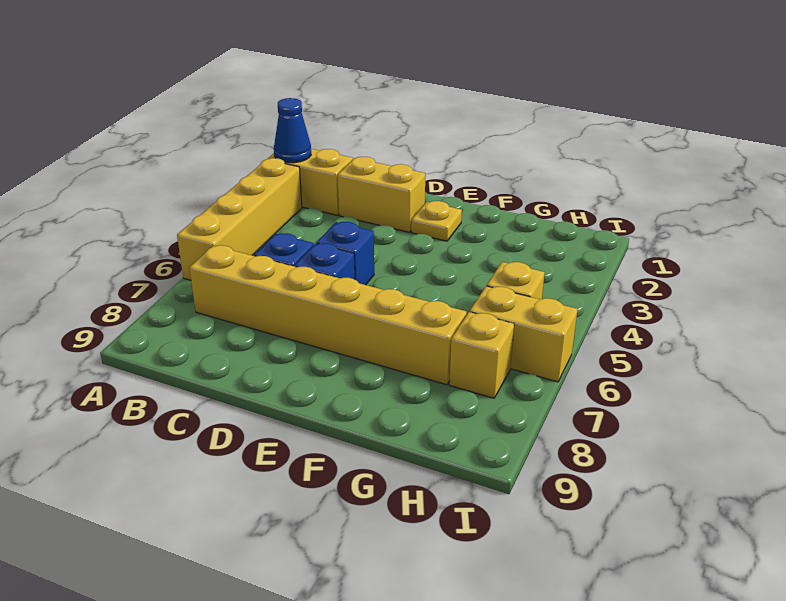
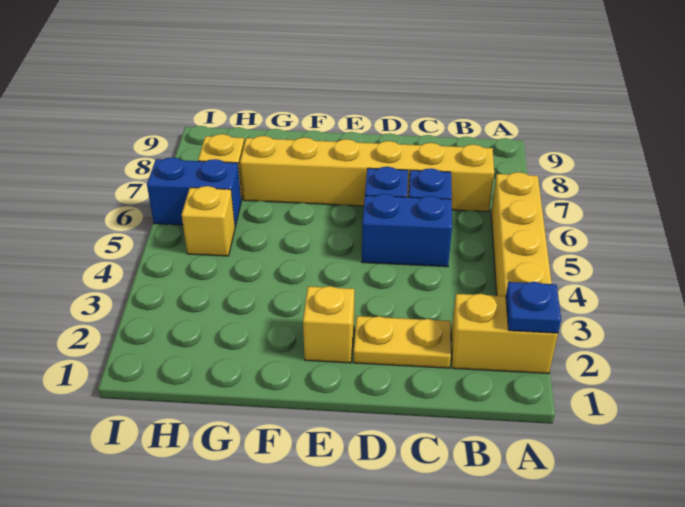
blue cone A2 level 2 -> blue plate A2 level 2
yellow brick C2:D2 level 1 -> yellow plate C2:D2 level 1
blue brick D5 level 1 -> blue brick C5:D5 level 1
yellow plate E2 level 1 -> yellow brick E2 level 1
yellow brick H6:I6 level 1 -> blue brick H6:I6 level 1

